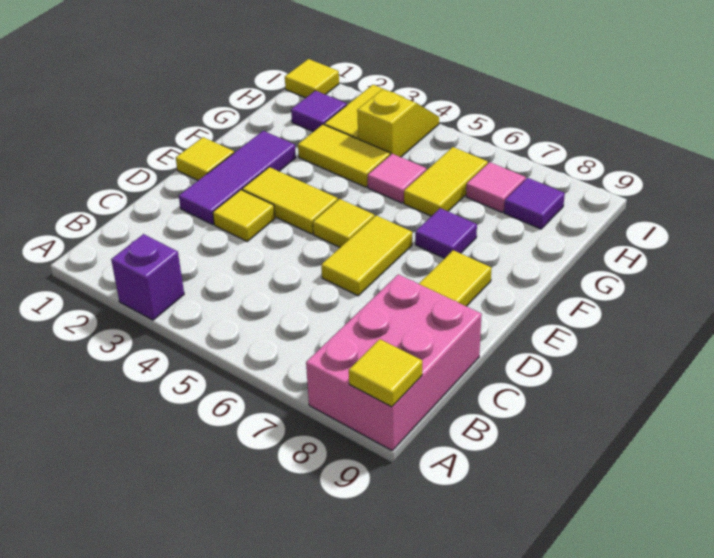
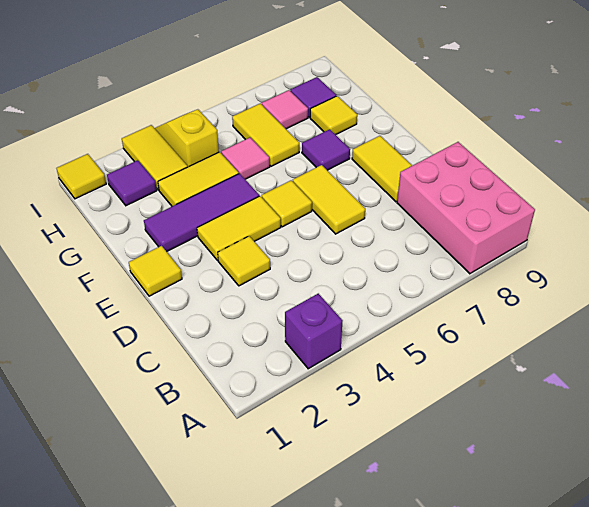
yellow tile A9 level 2 -> yellow tile G8 level 1
purple tile D2:F2 level 1 -> purple tile F2:F4 level 1

